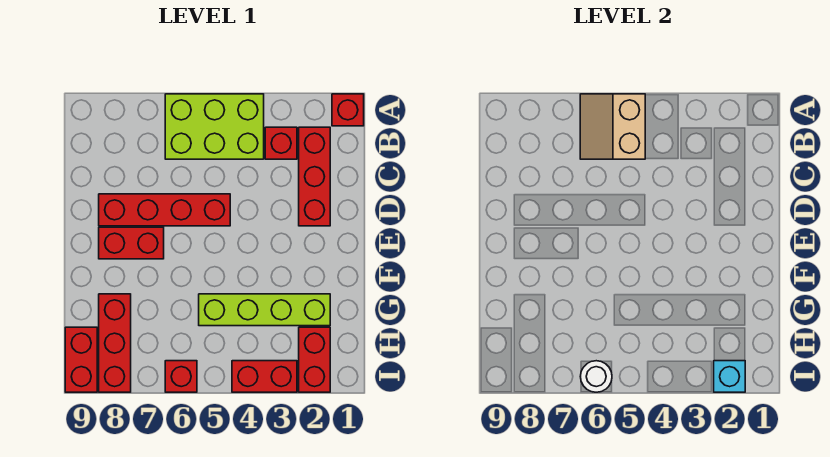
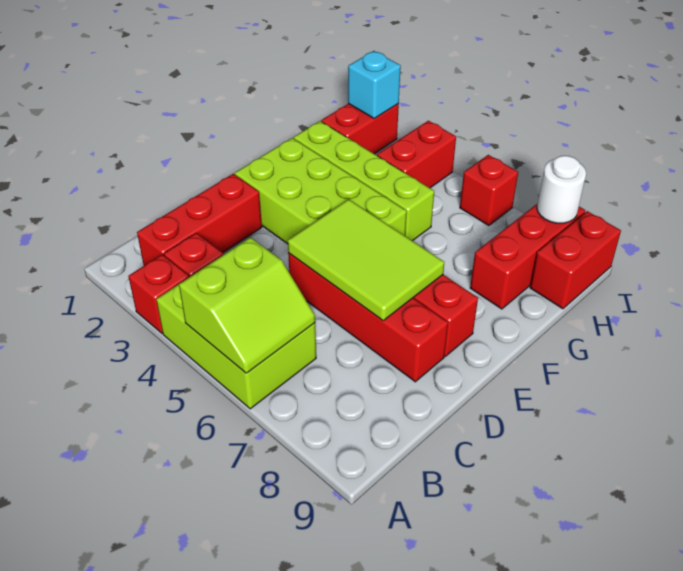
red brick A1 level 1 -> red brick A3 level 1
tan slope A5:B6 level 2 top 5 -> lime slope A5:B6 level 2 top 5
none -> lime tile D5:E7 level 2
none -> lime brick E2:F5 level 1
red brick I3:I4 level 1 -> red brick H4:I4 level 1
white round brick I6 level 2 -> white round brick I8 level 2

